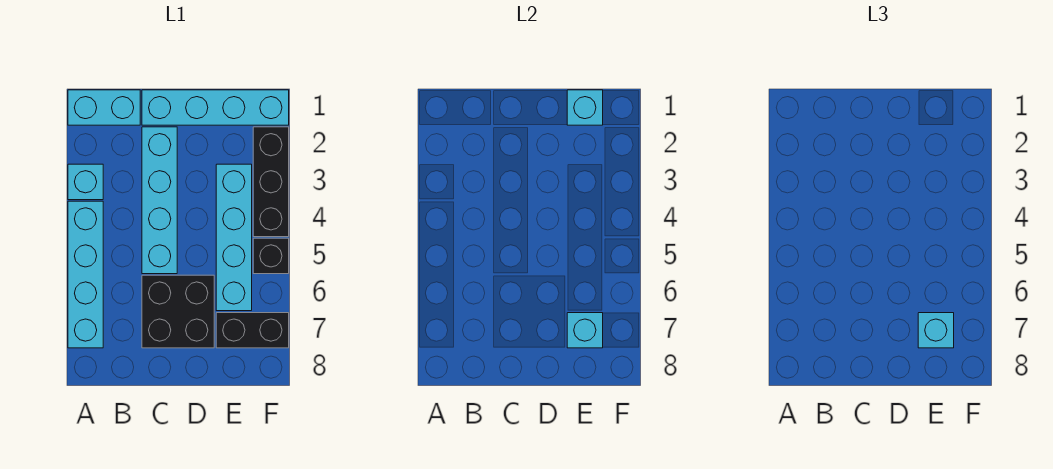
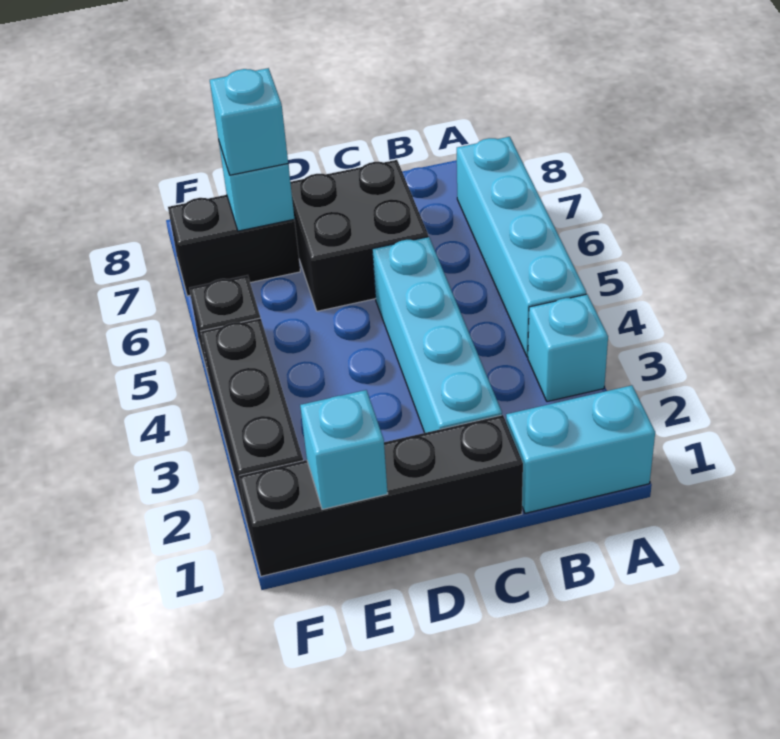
cyan brick C1:F1 level 1 -> black brick C1:F1 level 1
cyan brick E3:E6 level 1 -> none

